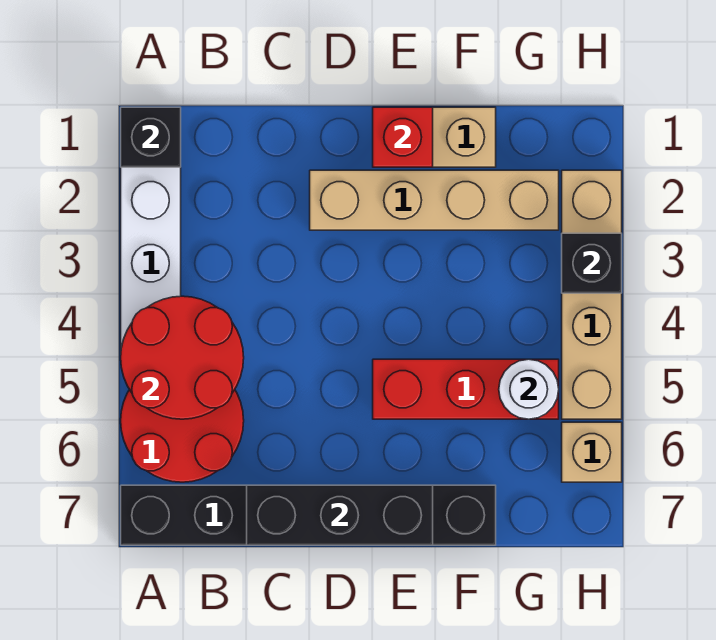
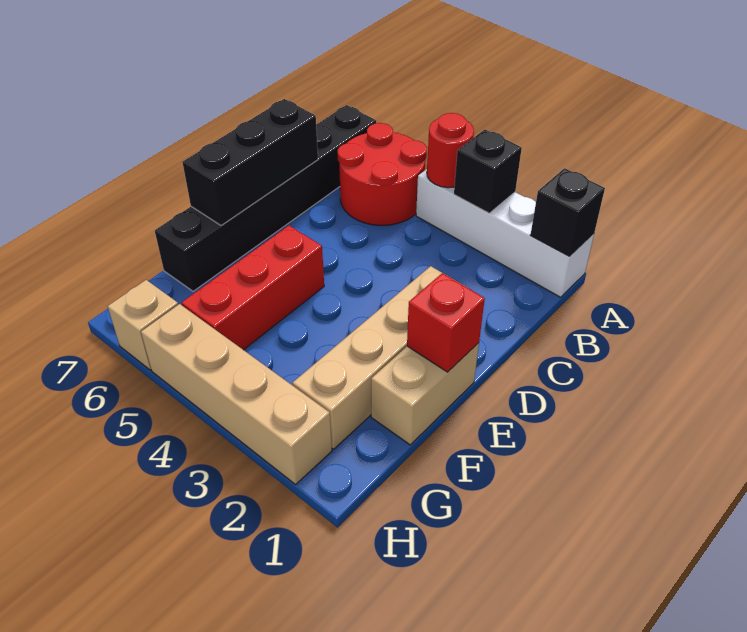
red round brick A4:B5 level 2 -> red round brick A4 level 2
white round brick G5 level 2 -> none
black brick H3 level 2 -> black brick A3 level 2

